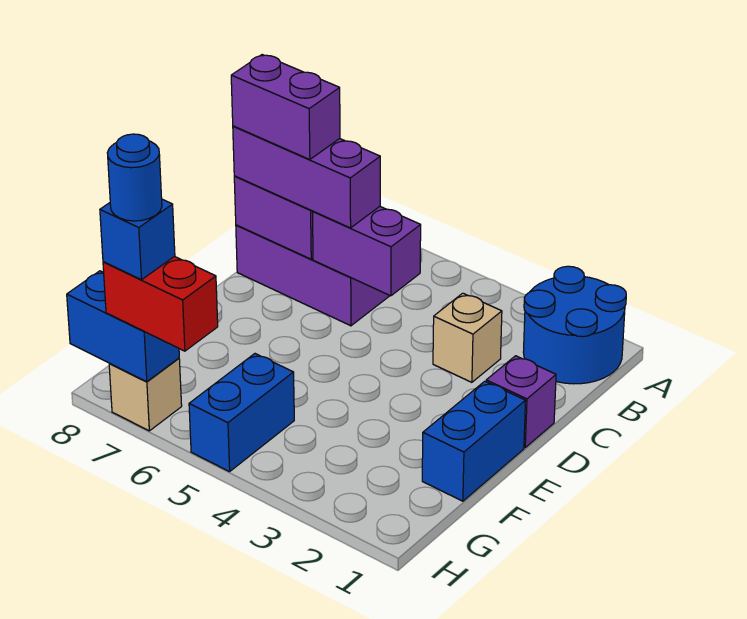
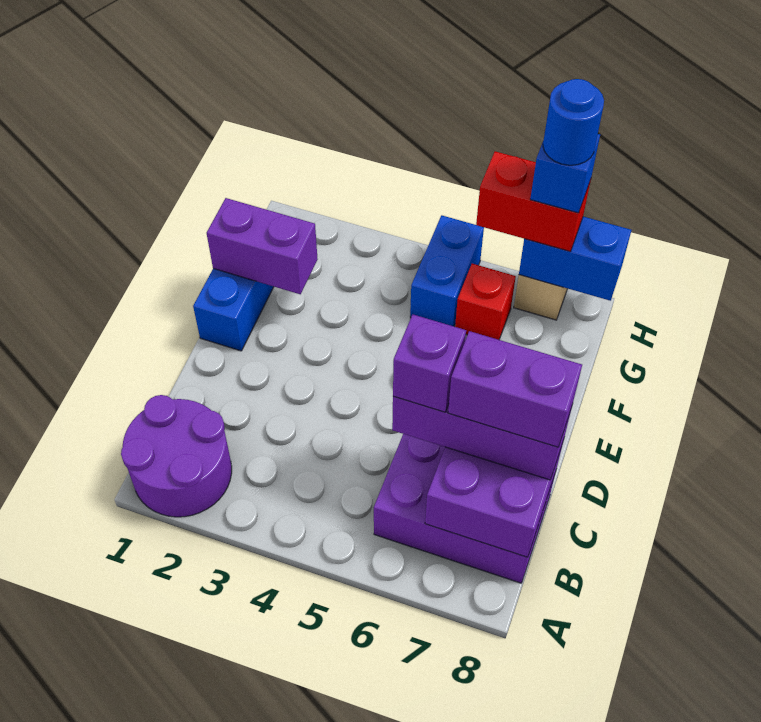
blue round brick A1:B2 level 1 -> purple round brick A1:B2 level 1
tan brick C3 level 1 -> none
purple brick C5:C6 level 2 -> purple brick F1:F2 level 2
purple brick D1 level 1 -> purple brick C6 level 4
none -> red brick G6 level 1

